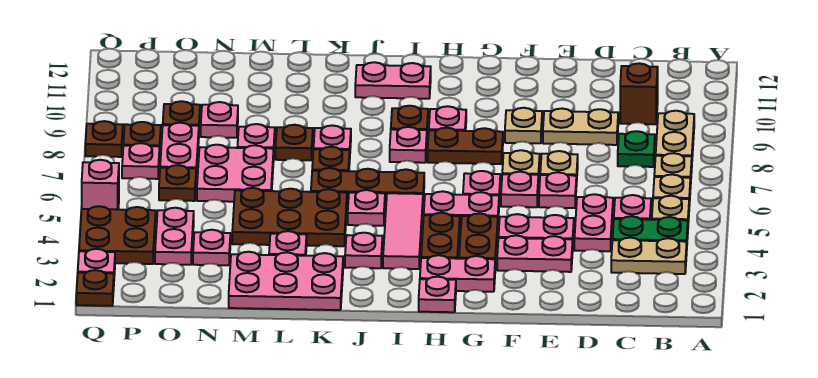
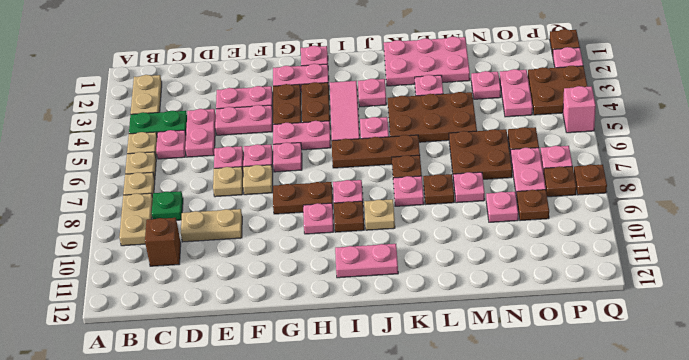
tan plate B3:C3 level 1 -> tan plate B2:B3 level 1
tan plate F9 level 1 -> tan plate J9 level 1
pink plate M6:N7 level 1 -> brown plate M6:N7 level 1

